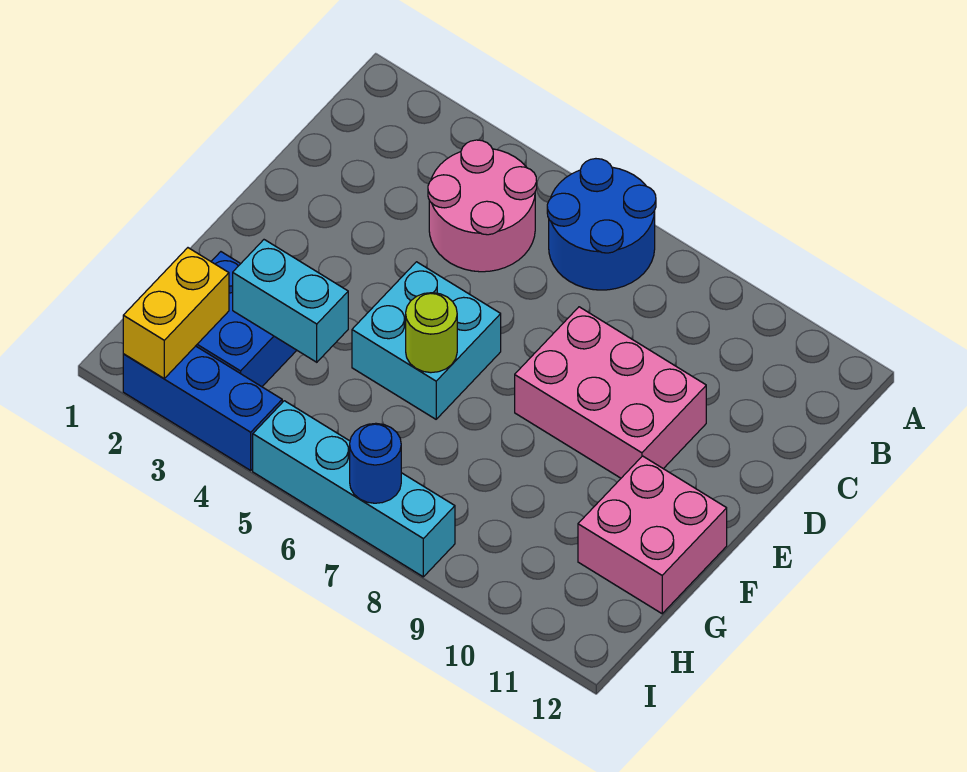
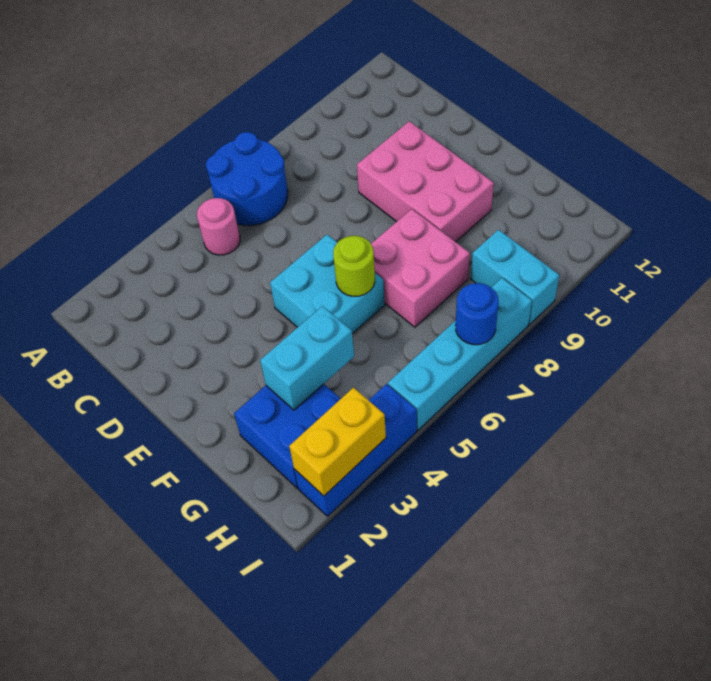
pink round brick B4:C5 level 1 -> pink round brick B5 level 1
pink brick D8:E10 level 1 -> pink brick D9:F10 level 1
pink brick F11:G12 level 1 -> pink brick F7:G8 level 1
yellow brick H2:I2 level 2 -> yellow brick I2:I3 level 2
none -> cyan brick H9:I9 level 1

